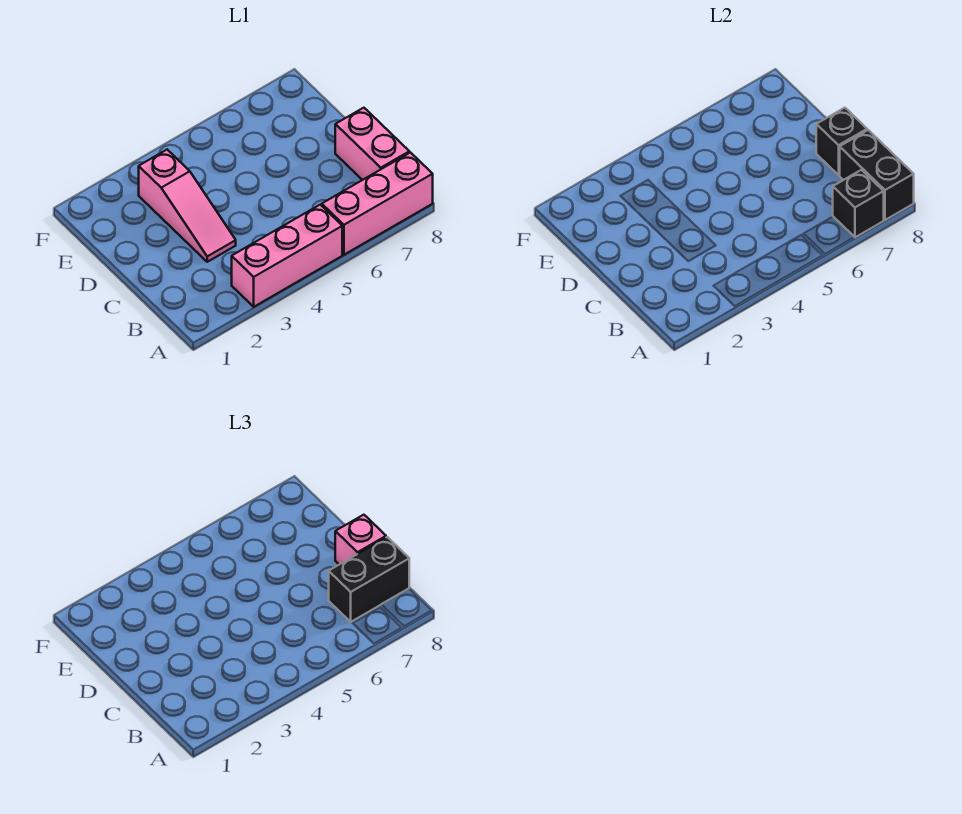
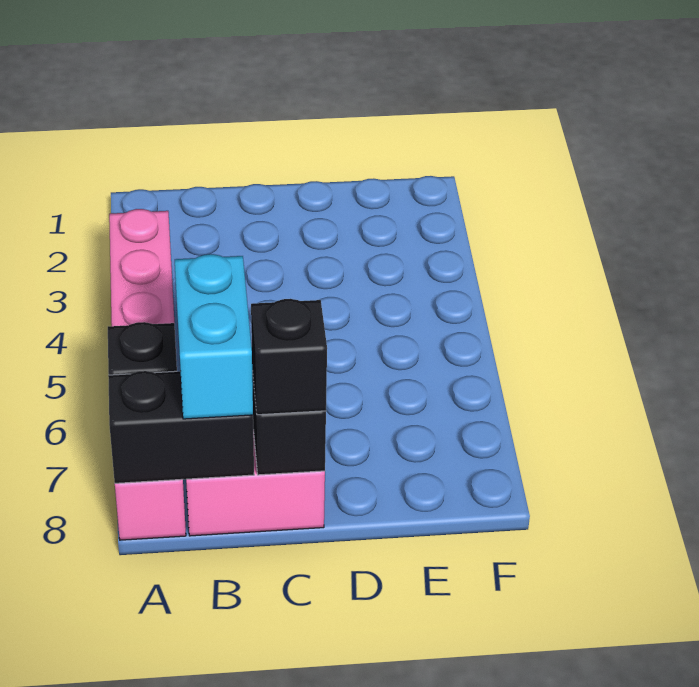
black brick B7:B8 level 3 -> cyan brick B7:B8 level 3
pink slope C3:E3 level 1 top E -> none
pink brick C8 level 3 -> black brick C8 level 3

